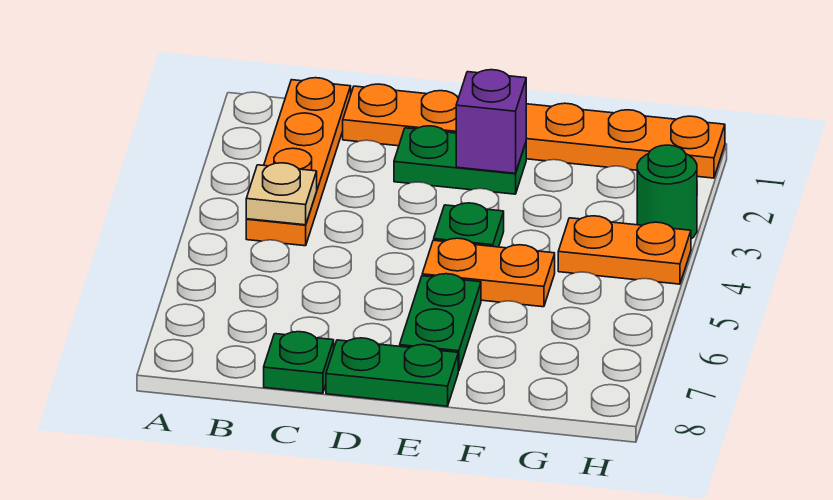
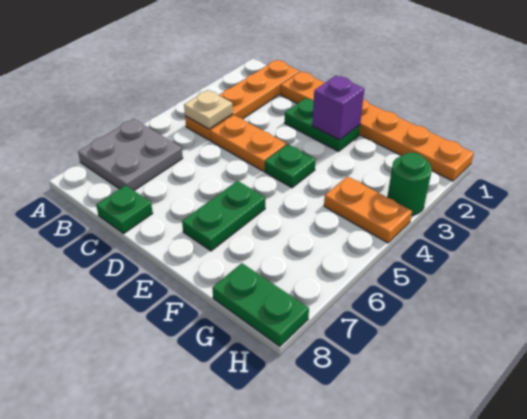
none -> grey plate A6:B7 level 1
green plate D8:E8 level 1 -> green plate G8:H8 level 1
orange plate E5:F5 level 1 -> orange plate C4:D4 level 1

